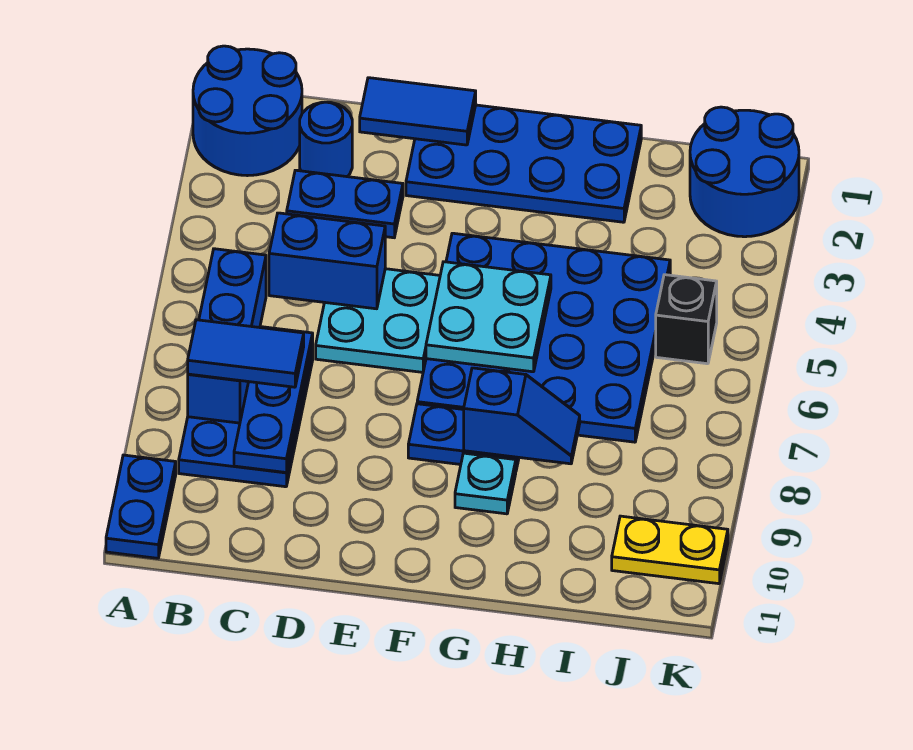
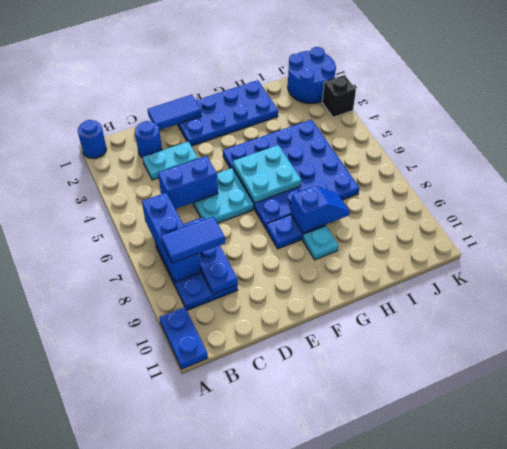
blue round brick A1:B2 level 1 -> blue round brick A1 level 1
blue plate C3:D3 level 1 -> cyan plate C3:D3 level 1
black brick J5 level 1 -> black brick K3 level 1
yellow plate J10:K10 level 1 -> none

